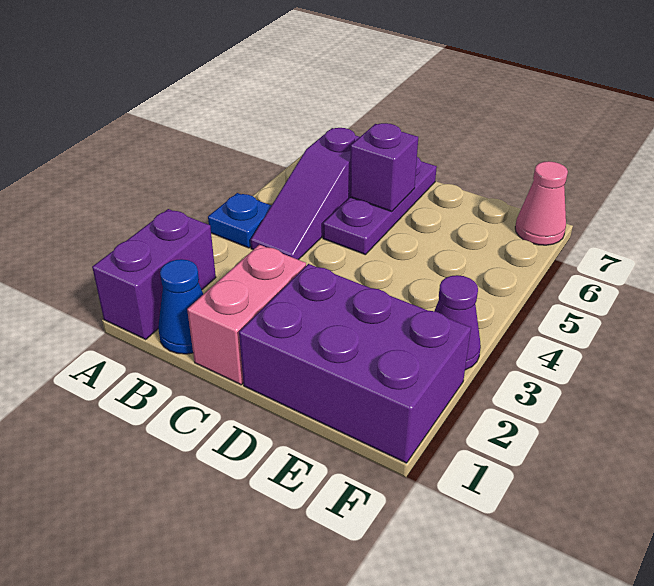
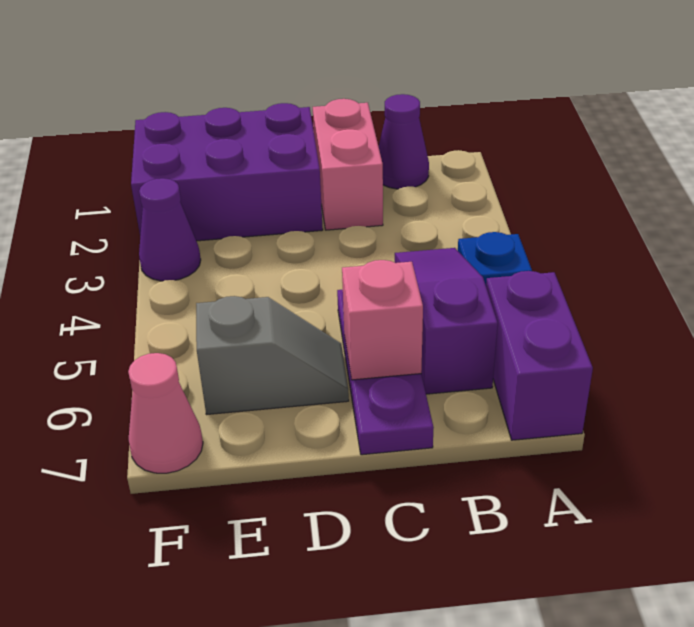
purple brick A1:A2 level 1 -> purple brick A6:A7 level 1
blue cone B1 level 1 -> purple cone B1 level 1
purple brick C6 level 2 -> pink brick C6 level 2
none -> grey slope D6:E6 level 1 top E

